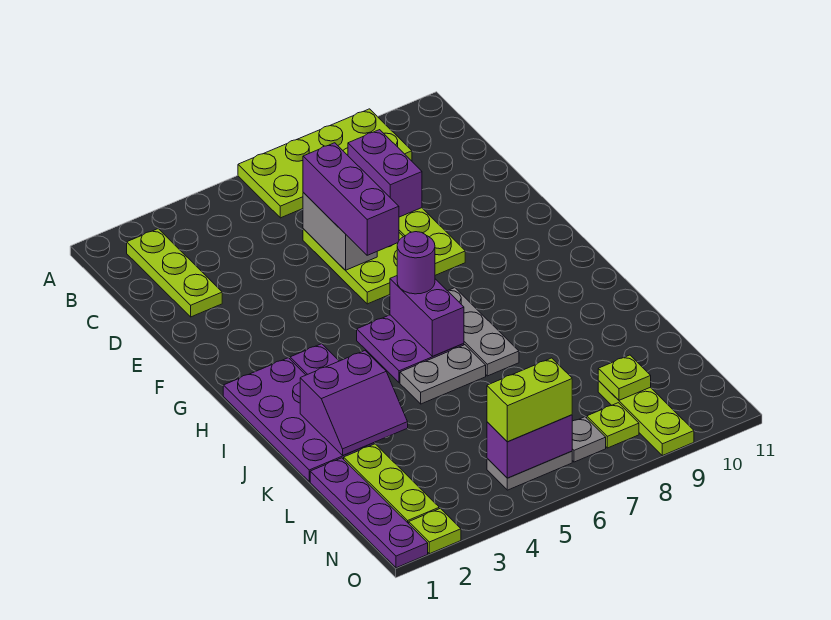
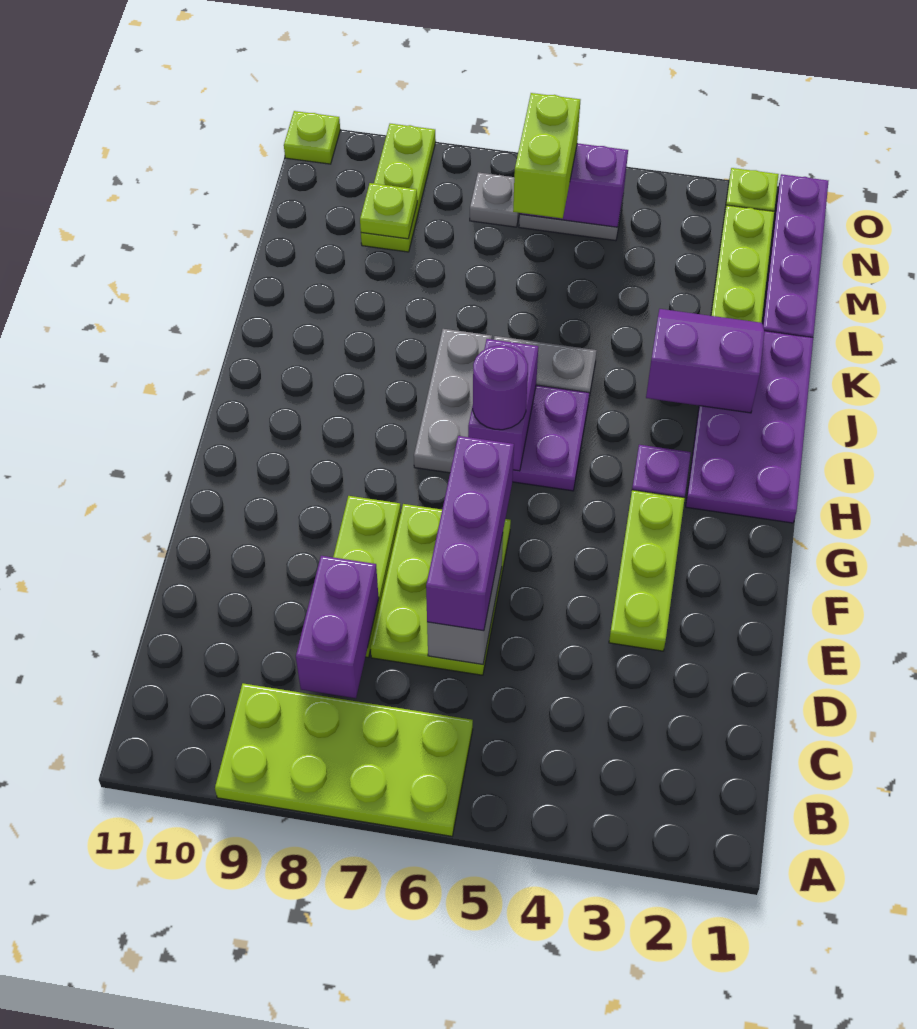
lime plate B2:D2 level 1 -> lime plate E3:G3 level 1
lime brick N5:N6 level 3 -> lime brick M6:N6 level 3
lime plate N8 level 1 -> lime plate O11 level 1

